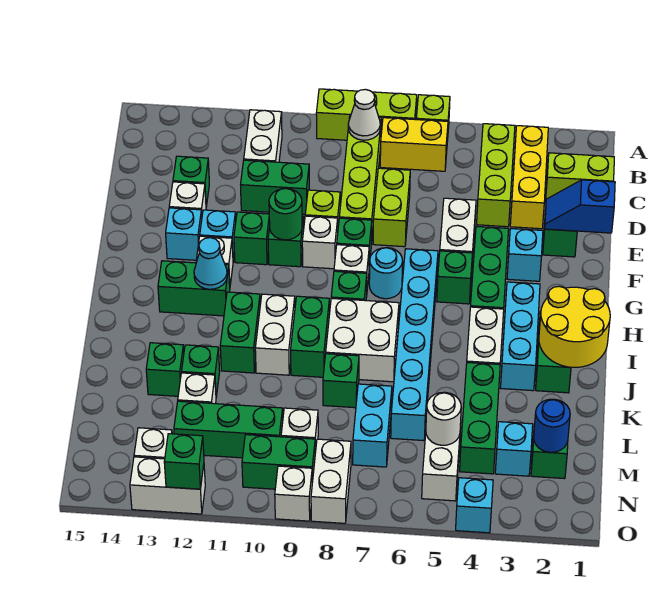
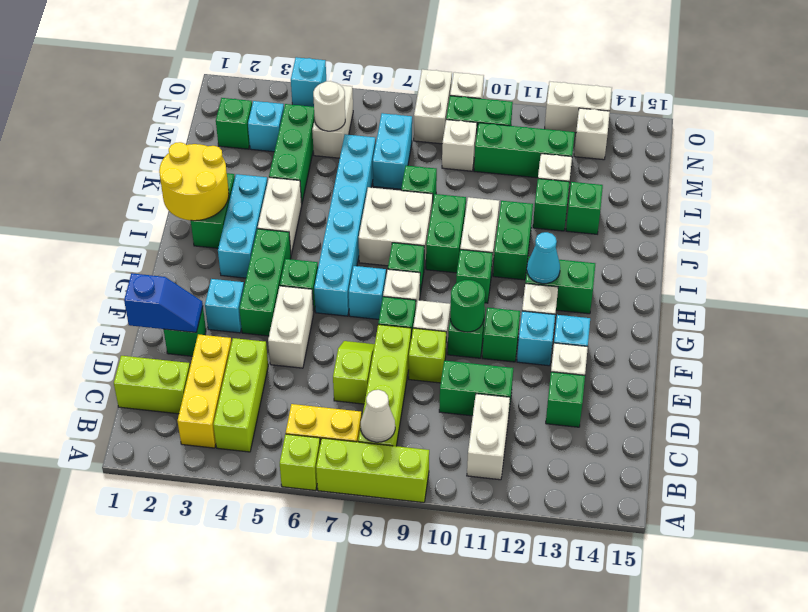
lime brick D7:E7 level 1 -> lime slope D7:E7 level 1 top D
cyan round brick G7 level 1 -> cyan brick G7 level 1
blue round brick M2 level 2 -> none
green brick O12 level 2 -> green brick H10 level 1

